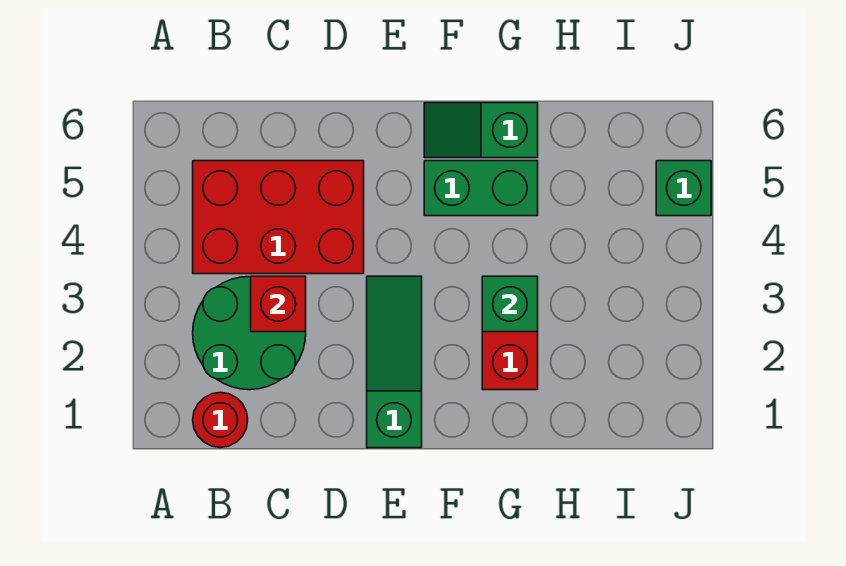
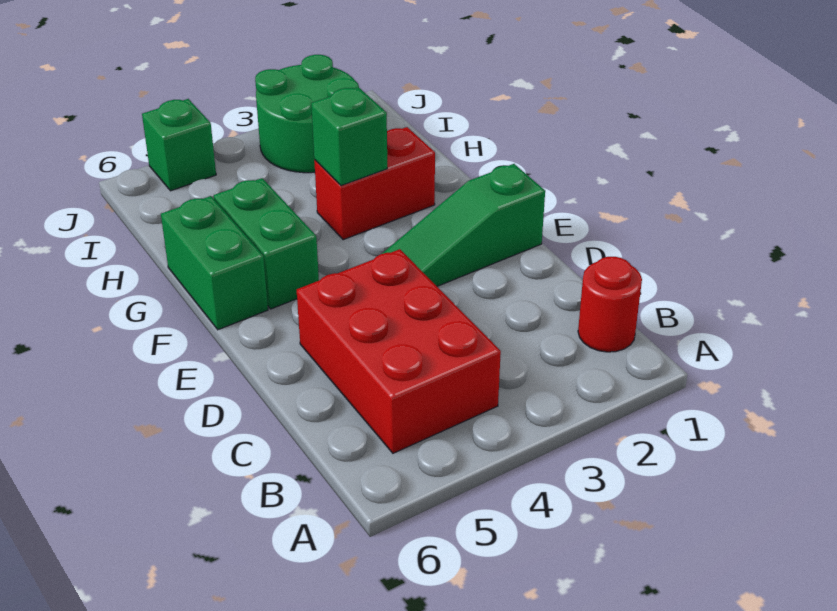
green round brick B2:C3 level 1 -> green round brick I2:J3 level 1
red brick C3 level 2 -> none
green slope F6:G6 level 1 top G -> green brick F6:G6 level 1

